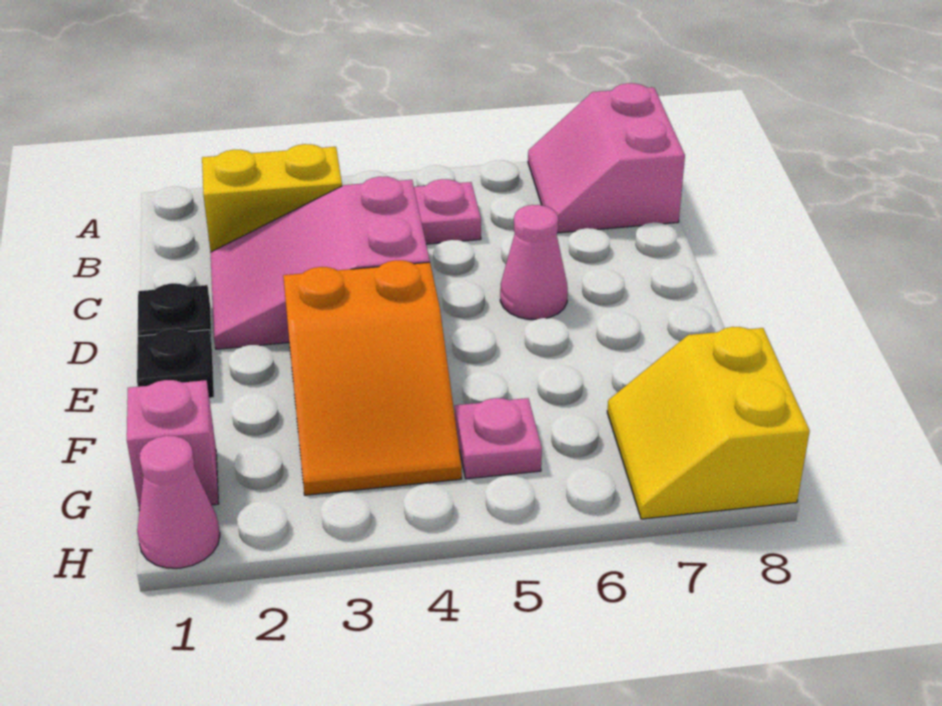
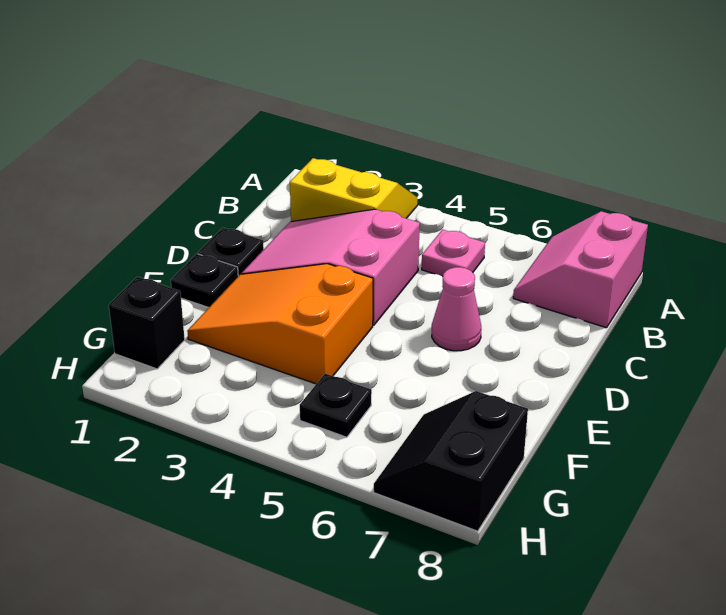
orange slope E3:G4 level 1 top E -> orange slope E2:F4 level 1 top 4
pink brick G1 level 1 -> black brick G1 level 1
pink plate G5 level 1 -> black plate G5 level 1
yellow slope G7:H8 level 1 top 8 -> black slope G7:H8 level 1 top 8
pink cone H1 level 1 -> none

